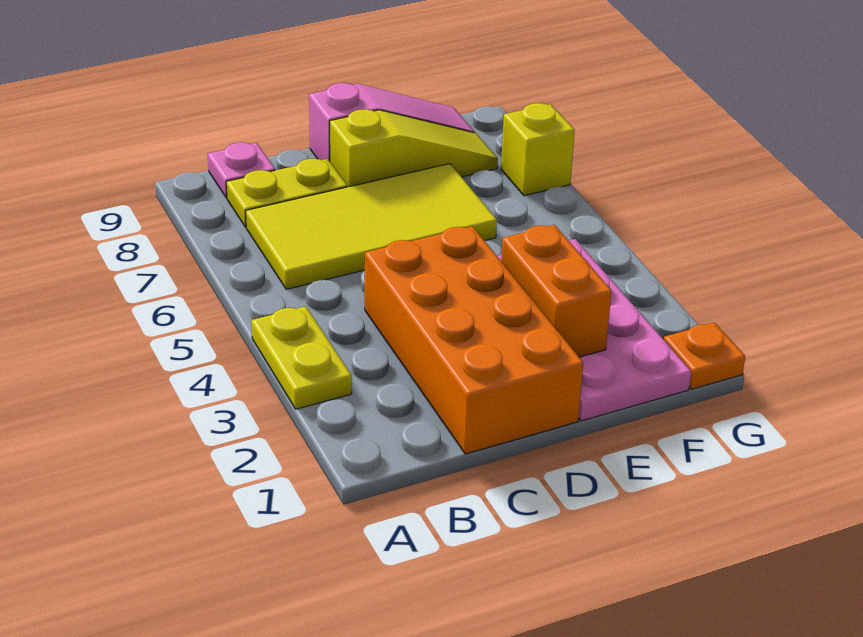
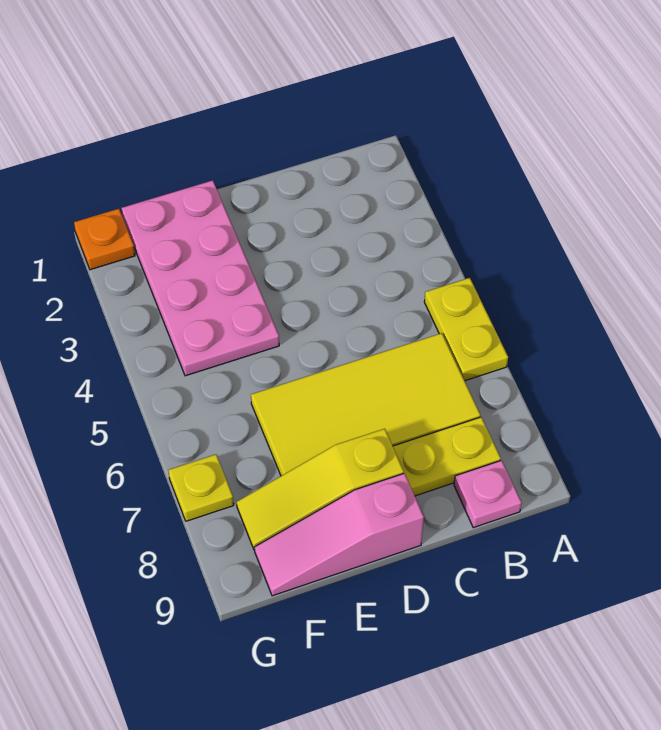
yellow plate A3:A4 level 1 -> yellow plate A5:A6 level 1
orange brick C1:D4 level 1 -> none
orange brick E2:E3 level 2 -> none
yellow brick G7 level 1 -> yellow plate G7 level 1

